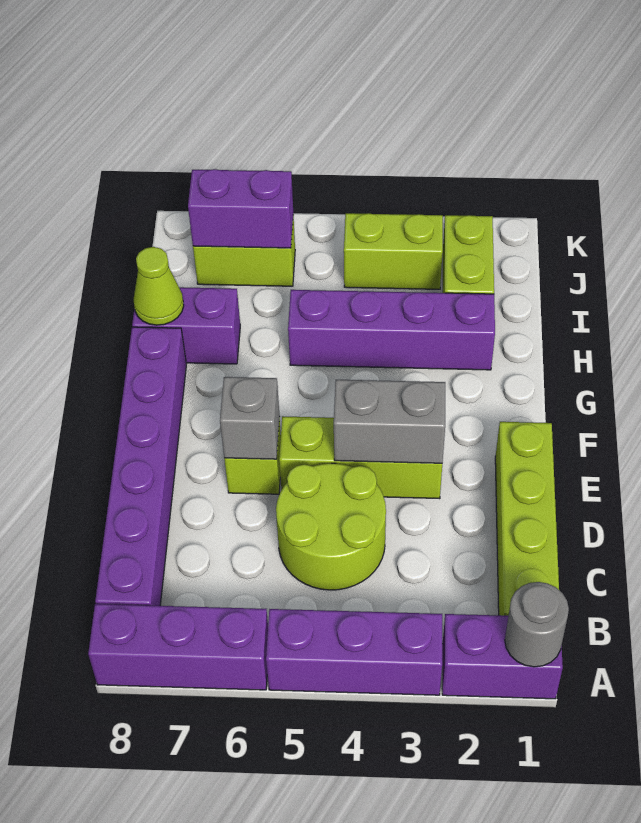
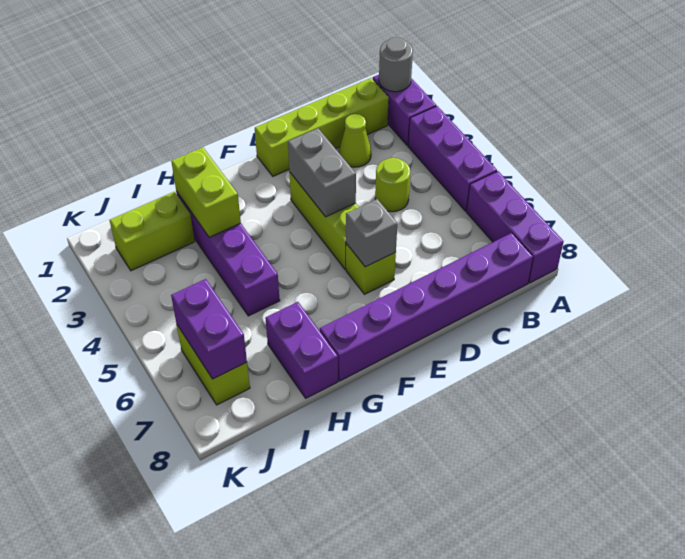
lime round brick C4:D5 level 1 -> lime round brick C4 level 1
lime cone H8 level 2 -> lime cone C2 level 1
lime brick J3:J4 level 1 -> lime brick H2:H3 level 2

